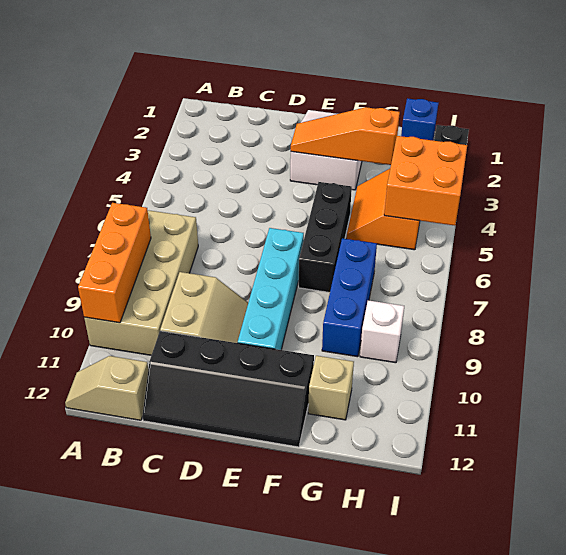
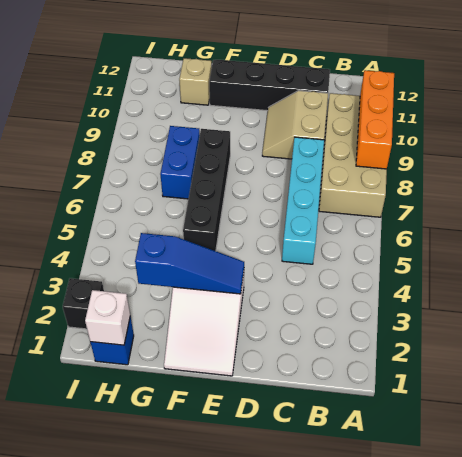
tan slope A12:B12 level 1 top B -> none
orange slope E3:G3 level 2 top G -> blue slope E3:G3 level 2 top G
cyan brick E7:E10 level 1 -> cyan brick C5:C8 level 1
black brick F5:F7 level 1 -> black brick F5:F8 level 1
orange slope G4:H5 level 1 top H -> none
blue brick G7:G9 level 1 -> blue brick G7:G8 level 1
orange brick H4:I5 level 2 -> none
white brick H9 level 1 -> white brick H1 level 2

